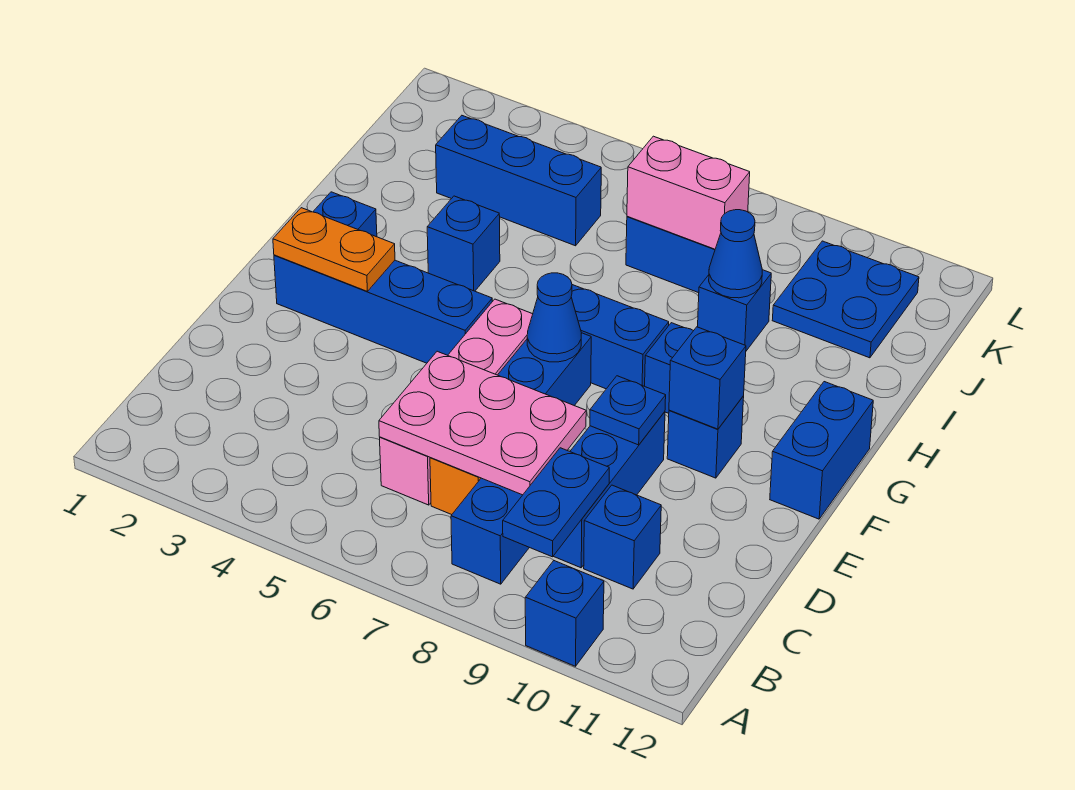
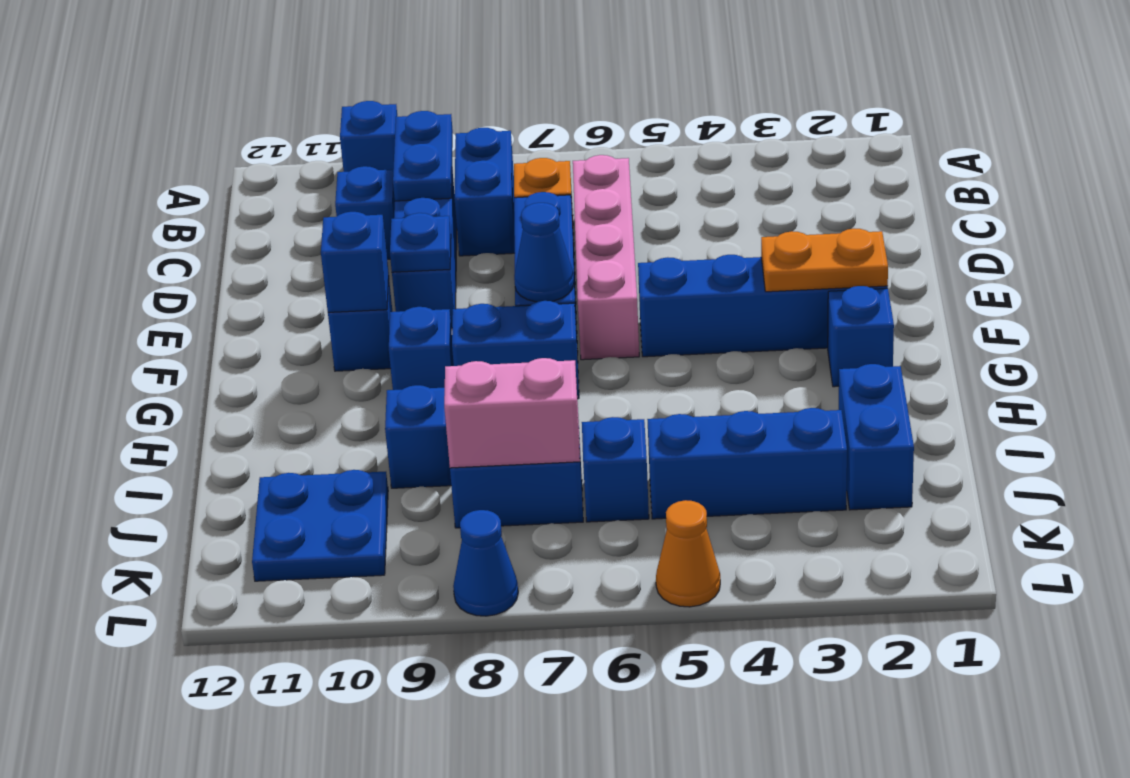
pink plate C6:D8 level 2 -> none
blue brick F12:G12 level 1 -> blue brick I2:J2 level 1
blue brick H4 level 1 -> blue brick J6 level 1
blue cone I9 level 2 -> blue cone L8 level 1
none -> orange cone L5 level 1

